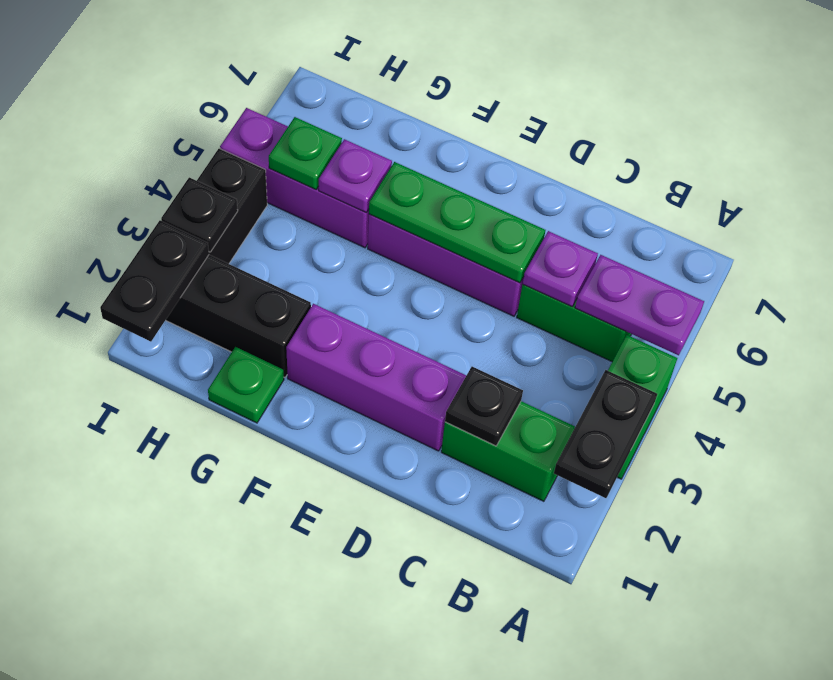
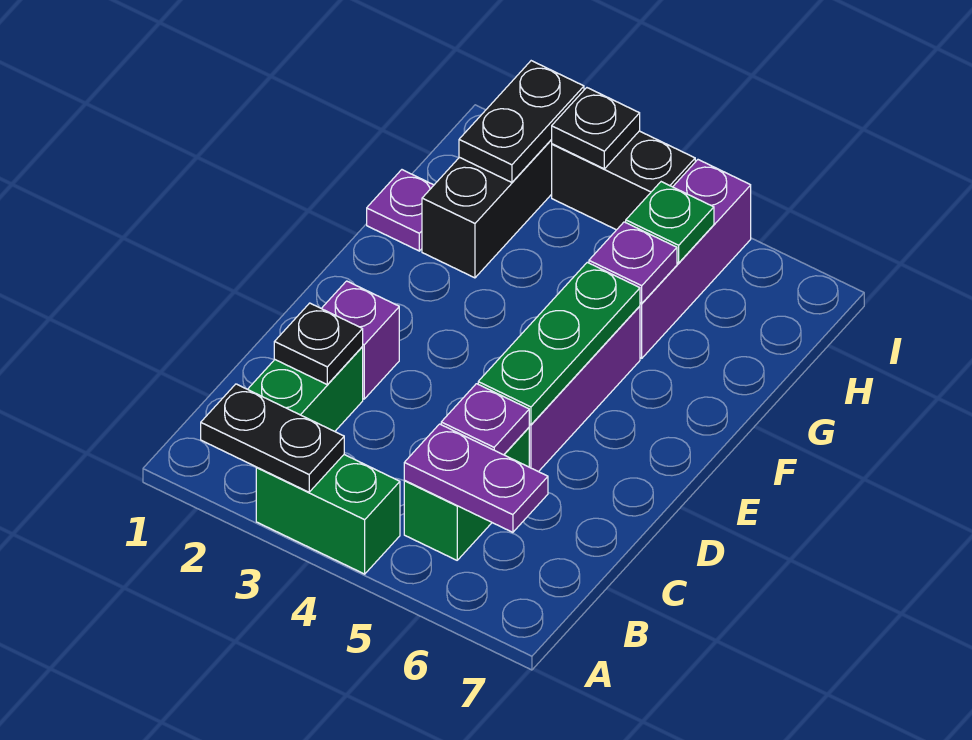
purple plate A5:B5 level 2 -> purple plate B5:B6 level 2
purple brick D2:F2 level 1 -> purple brick D2 level 1
green plate G1 level 1 -> purple plate G1 level 1
black plate I1:I2 level 2 -> black plate H2:I2 level 2

